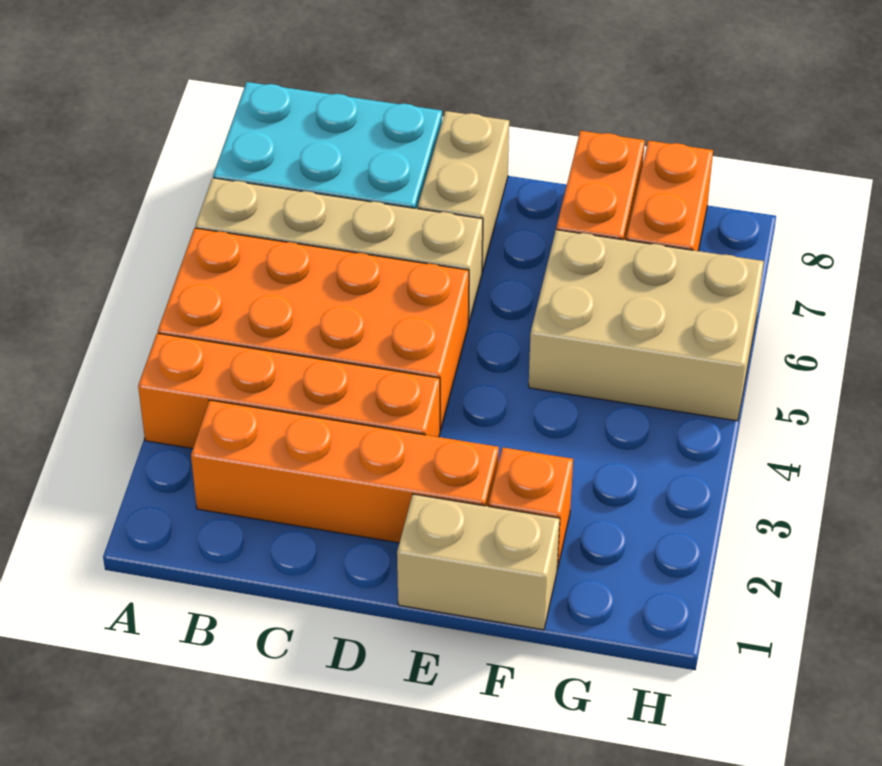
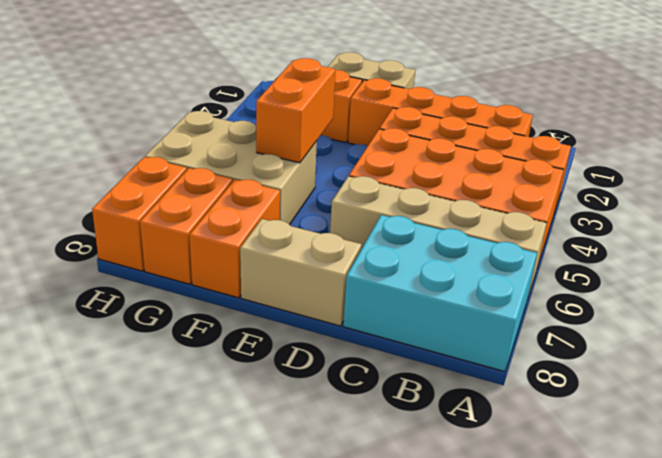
tan brick D7:D8 level 1 -> tan brick D8:E8 level 1
none -> orange brick F4:F5 level 2
none -> orange brick H7:H8 level 1

